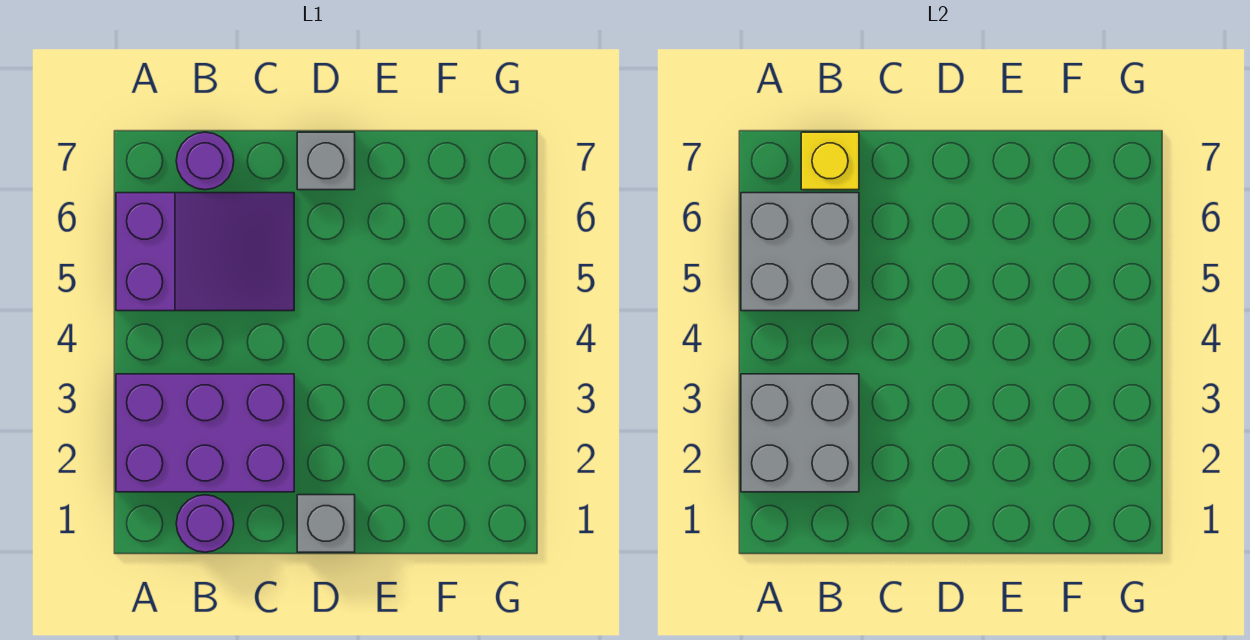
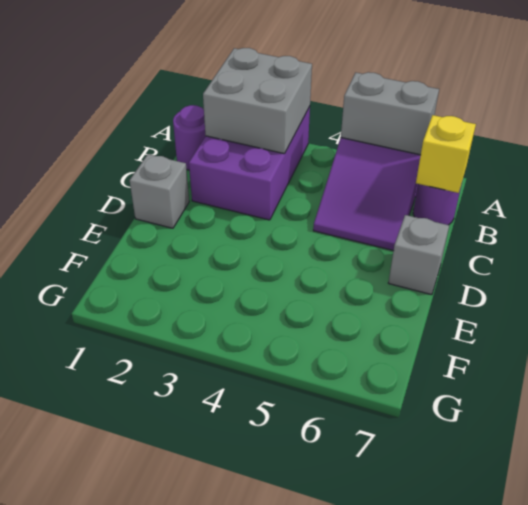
grey brick A5:B6 level 2 -> grey brick A5:A6 level 2

